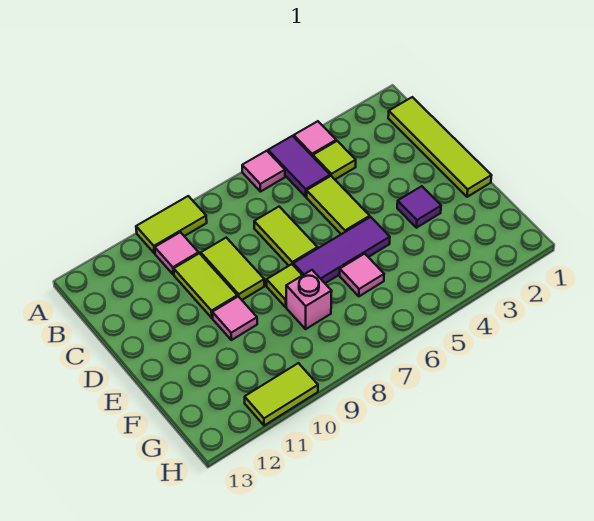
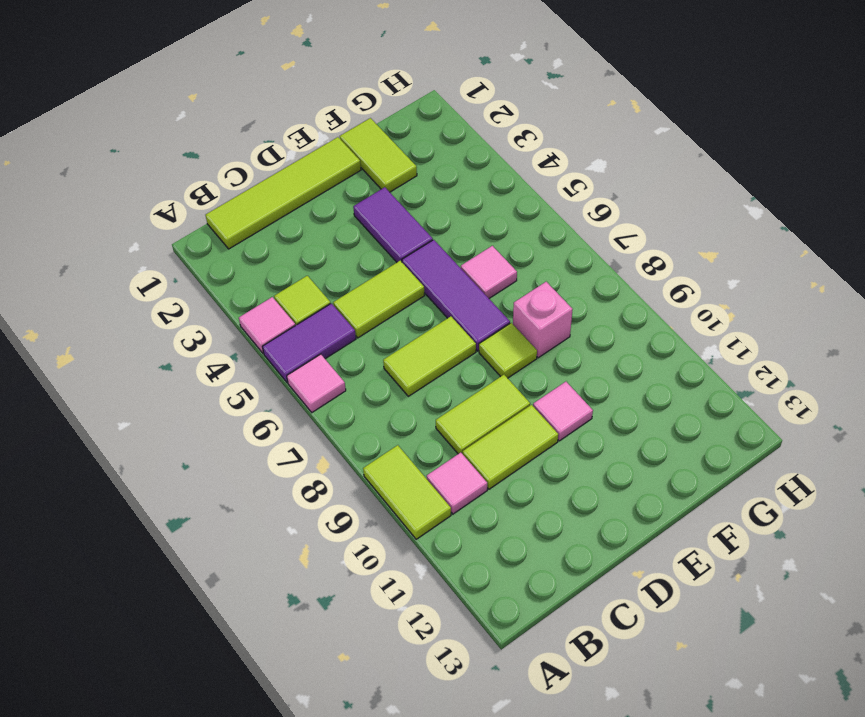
purple tile E3 level 1 -> purple tile E3:E4 level 1
lime tile H10:H11 level 1 -> lime tile F1:F2 level 1

